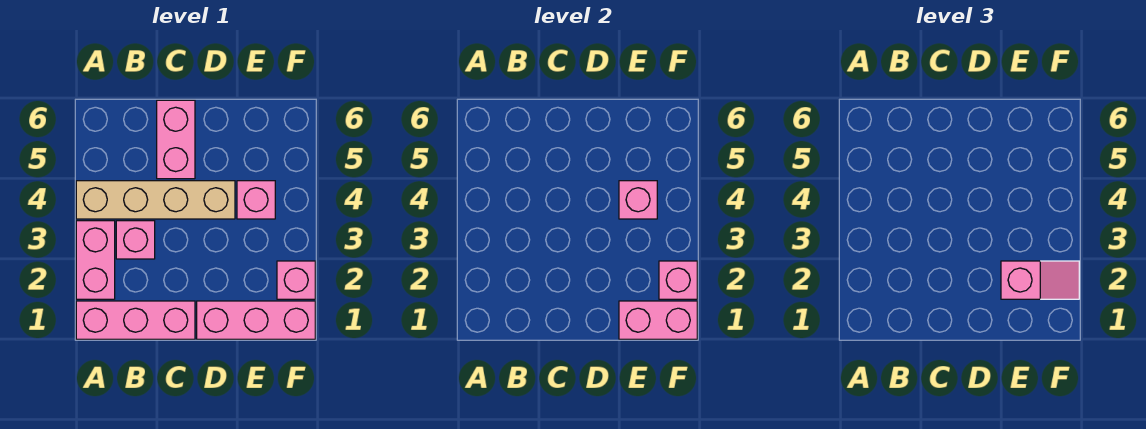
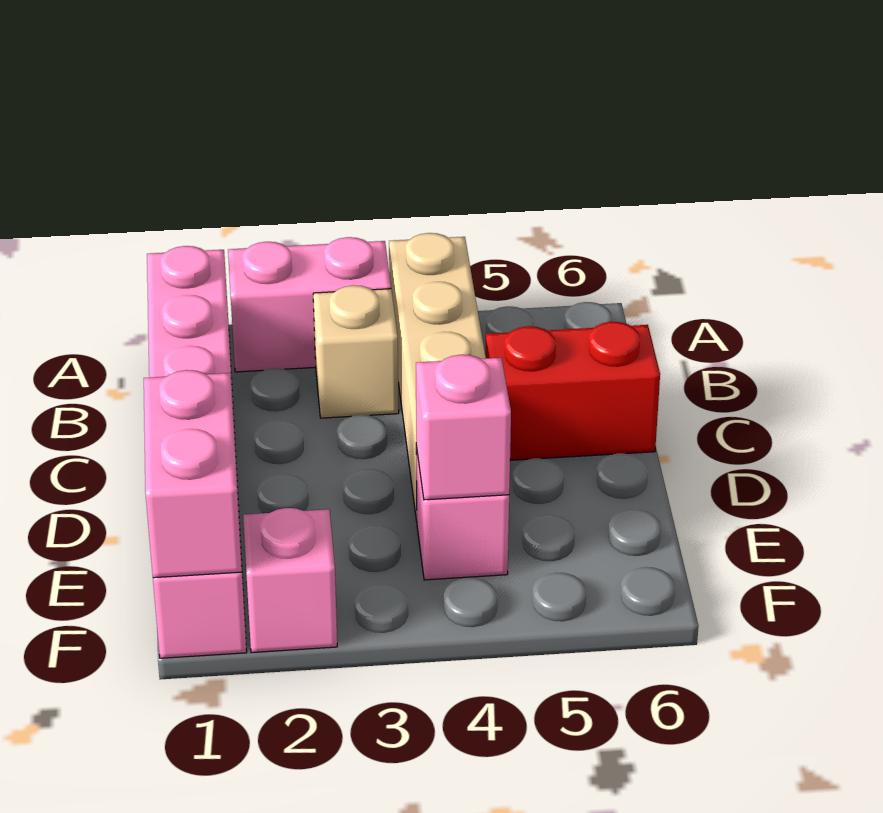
pink brick B3 level 1 -> tan brick B3 level 1
pink brick C5:C6 level 1 -> red brick C5:C6 level 1
pink slope E2:F2 level 3 top E -> none
pink brick F2 level 2 -> none

